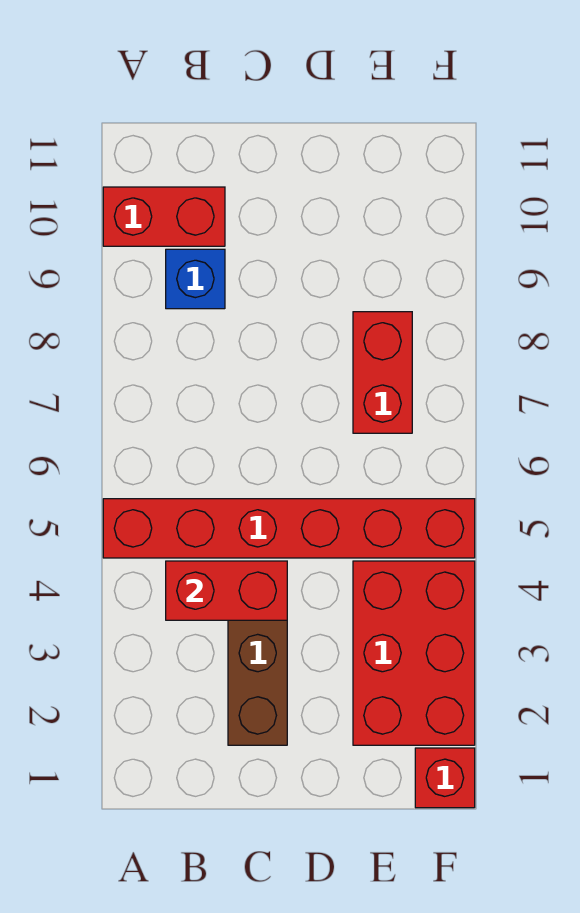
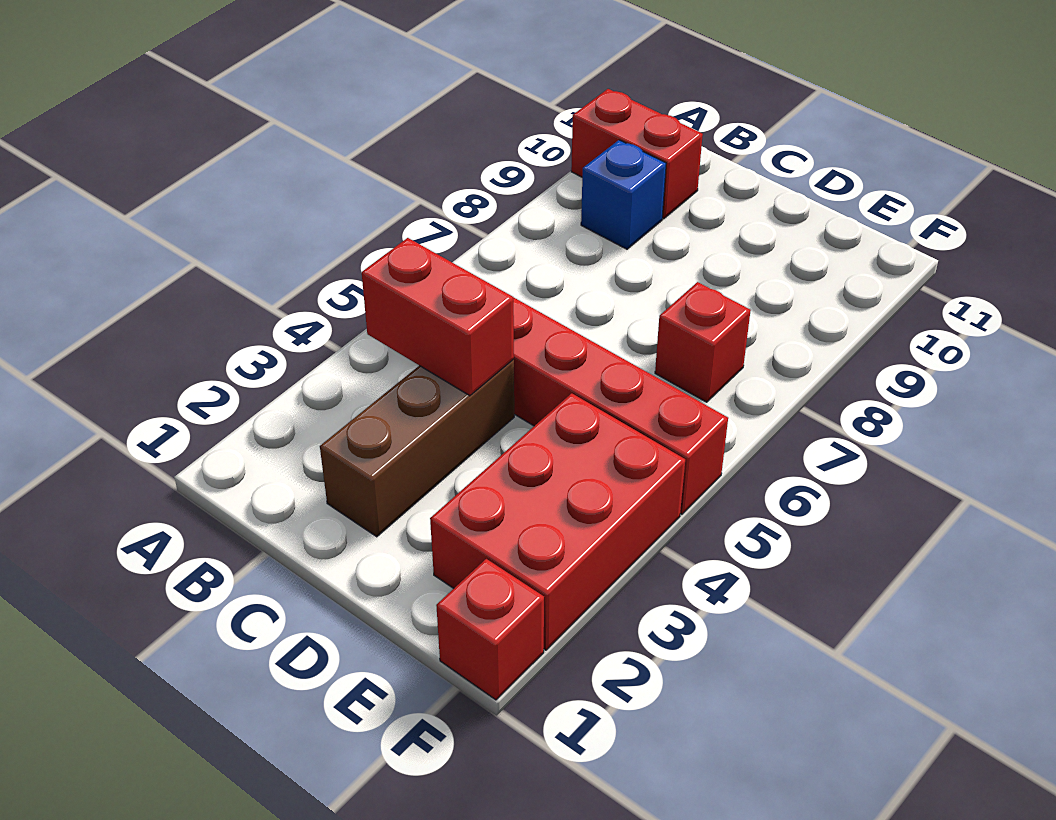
red brick E7:E8 level 1 -> red brick E7 level 1

